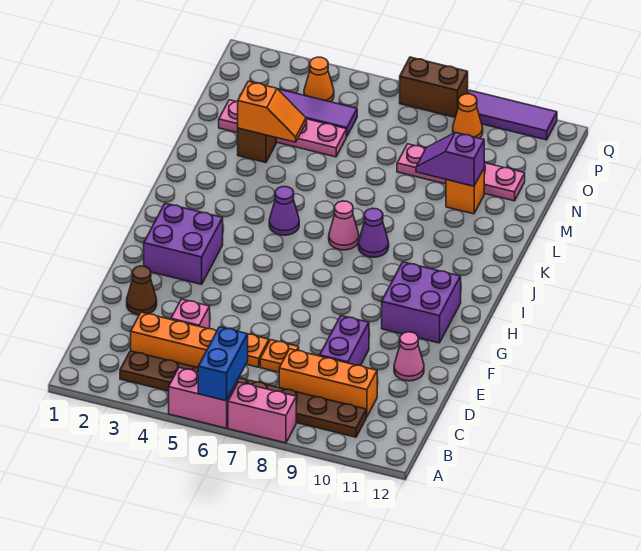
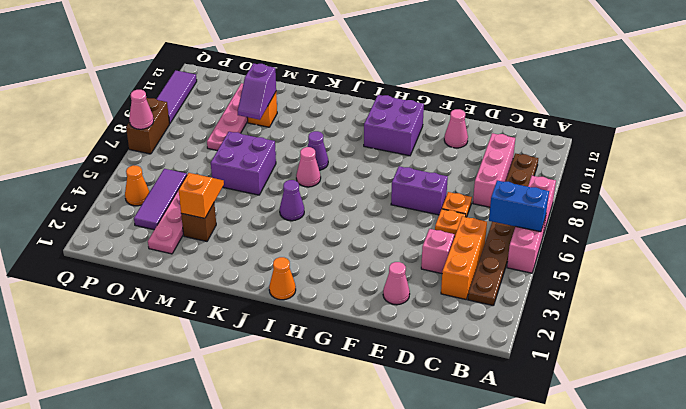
orange brick C8:C10 level 1 -> pink brick C8:C10 level 1
purple brick D9:E9 level 1 -> purple brick E7:F7 level 1
brown cone E2 level 1 -> pink cone E2 level 1
purple brick G2:H3 level 1 -> purple brick L6:M7 level 1
orange cone P9 level 1 -> orange cone I1 level 1
none -> pink cone Q7 level 2

